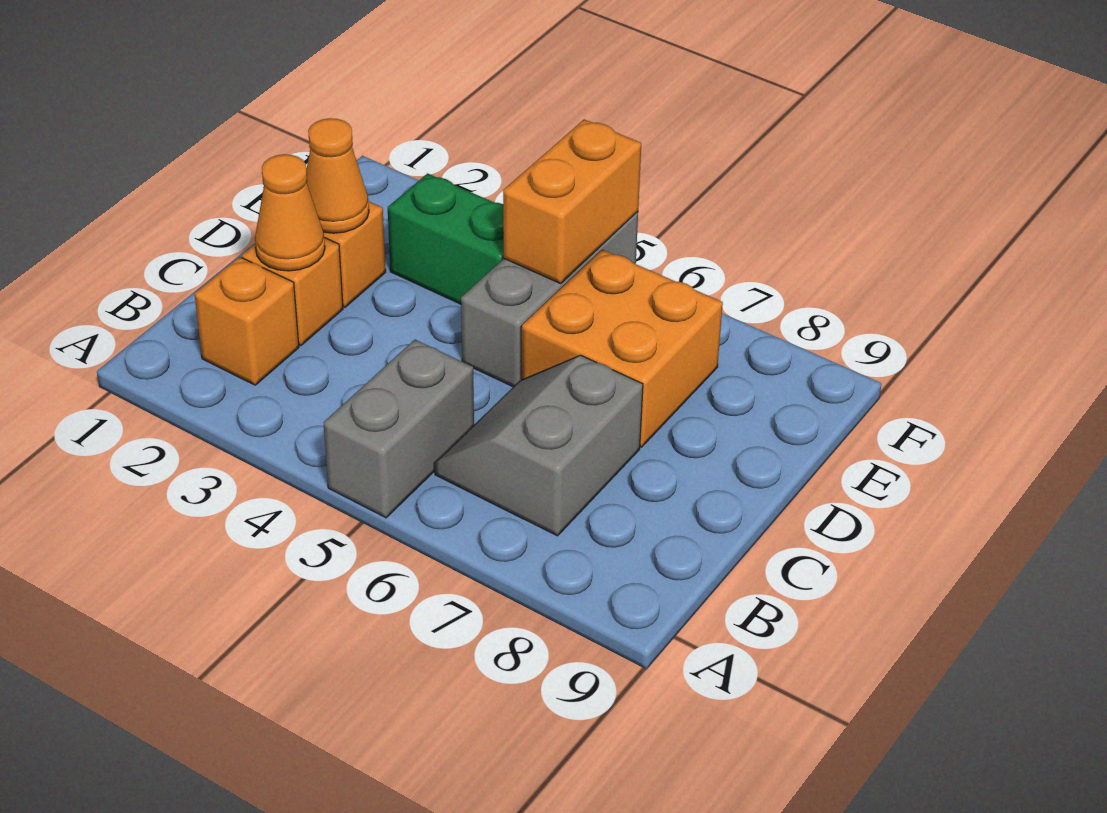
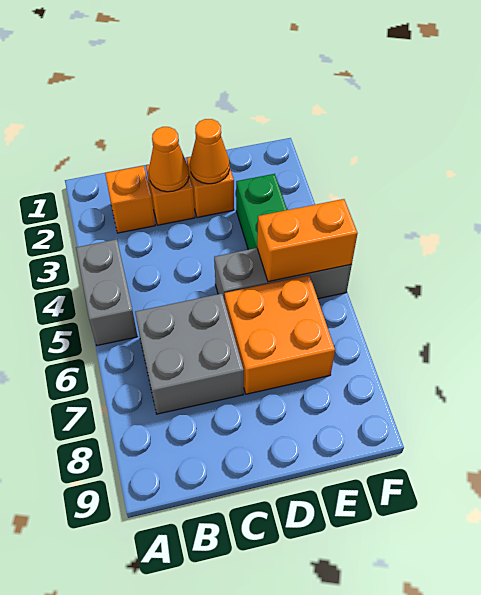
grey brick A5:B5 level 1 -> grey brick A4:A5 level 1
grey slope B6:C7 level 1 top 7 -> grey brick B6:C7 level 1

